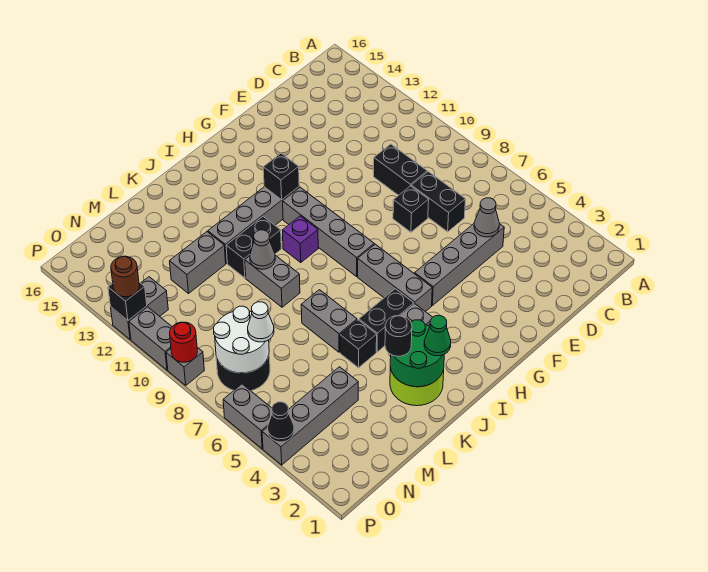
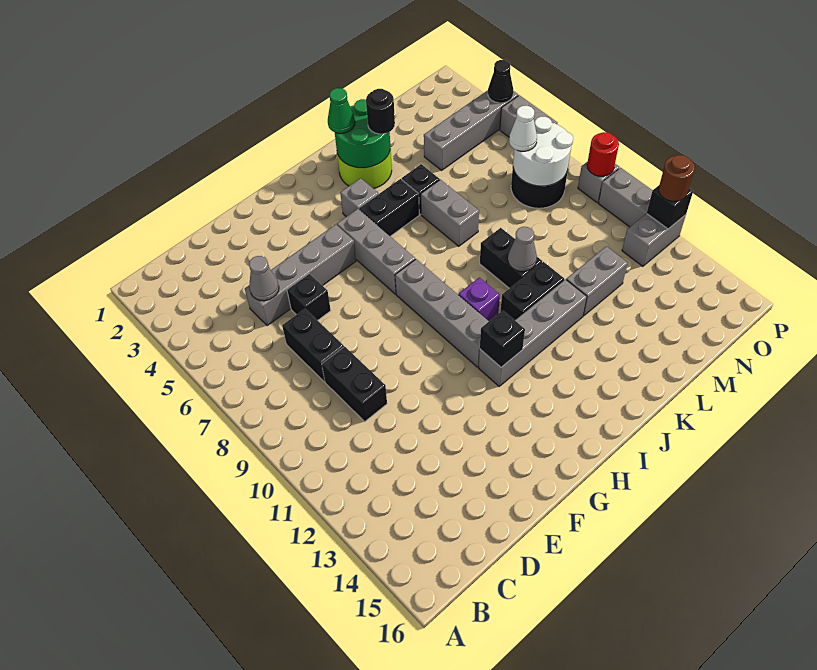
black brick E8 level 1 -> black brick E6 level 1
grey brick K9:K10 level 1 -> black brick K9:K10 level 1

